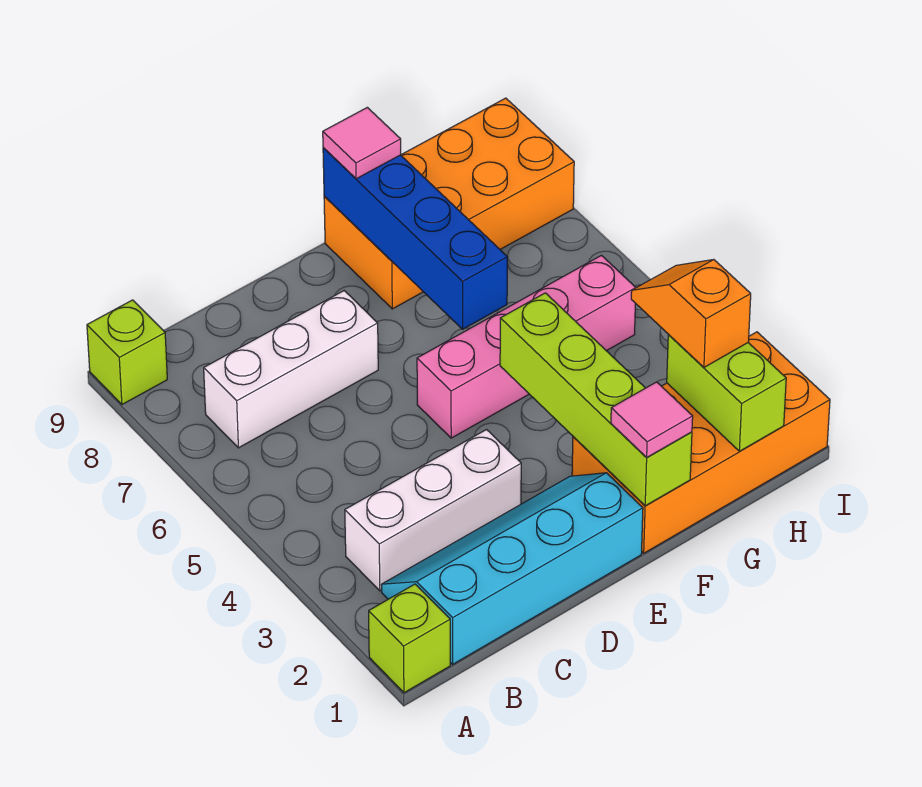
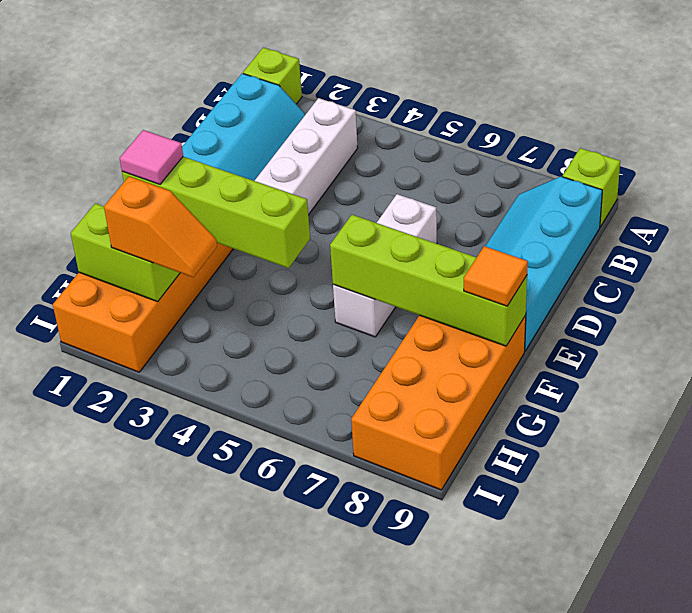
white brick B7:D7 level 1 -> white brick D6:F6 level 1
none -> cyan slope B8:E9 level 1 top 9
pink brick E5:H5 level 1 -> none
blue brick F6:F9 level 2 -> lime brick F6:F9 level 2
pink tile F9 level 3 -> orange tile F9 level 3

